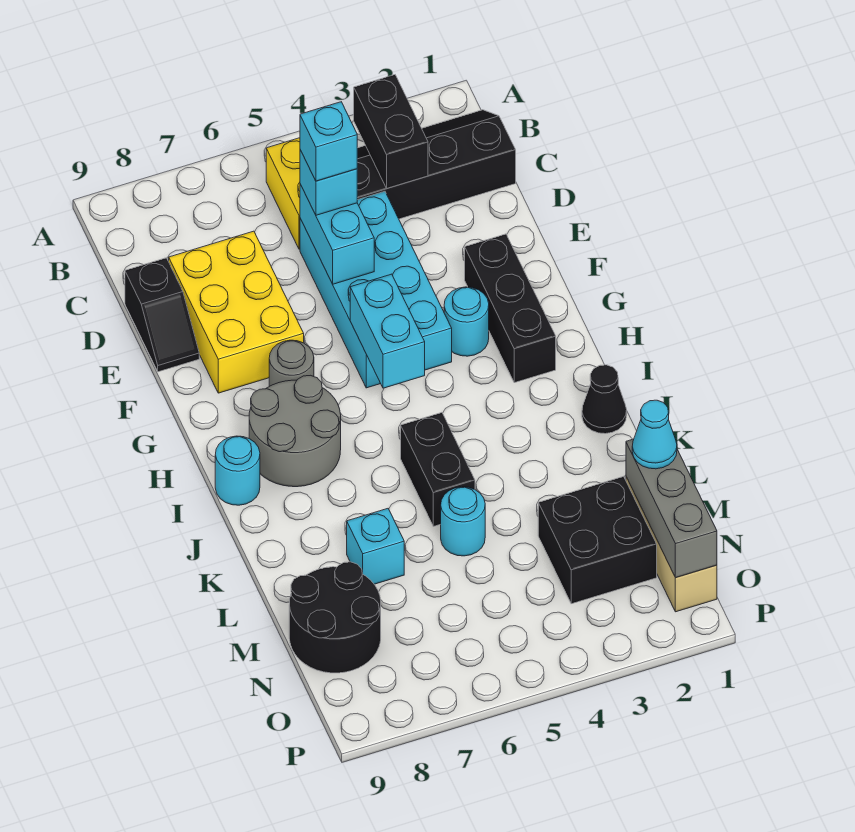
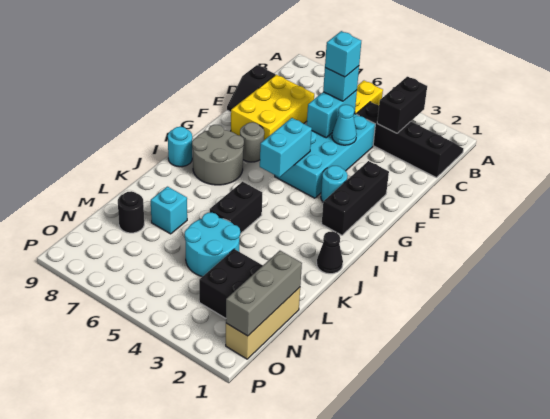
cyan round brick L5 level 1 -> cyan round brick L4:M5 level 1
cyan cone M1 level 3 -> cyan cone E4 level 2
black round brick M8:N9 level 1 -> black round brick M8 level 1

